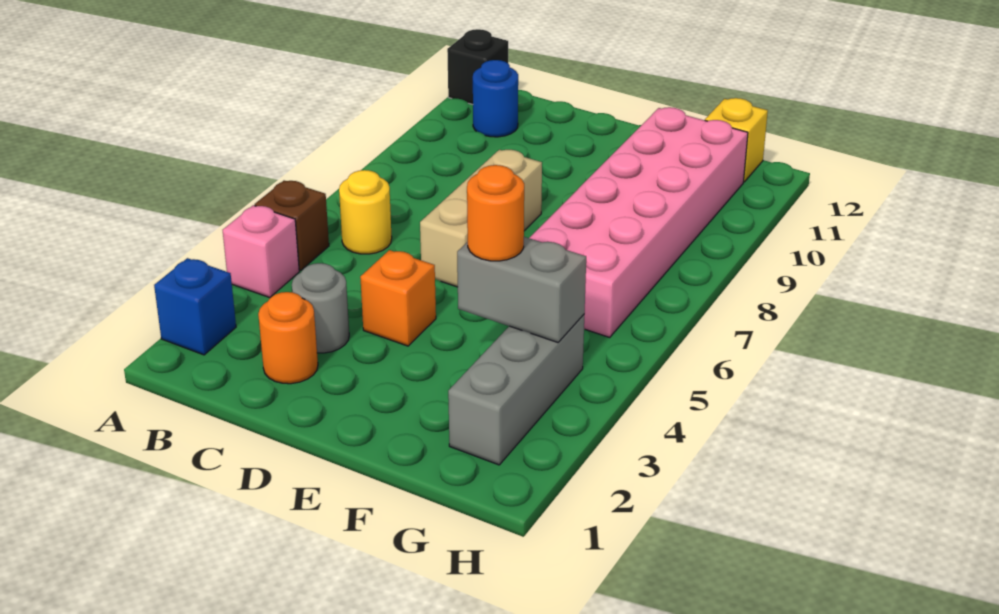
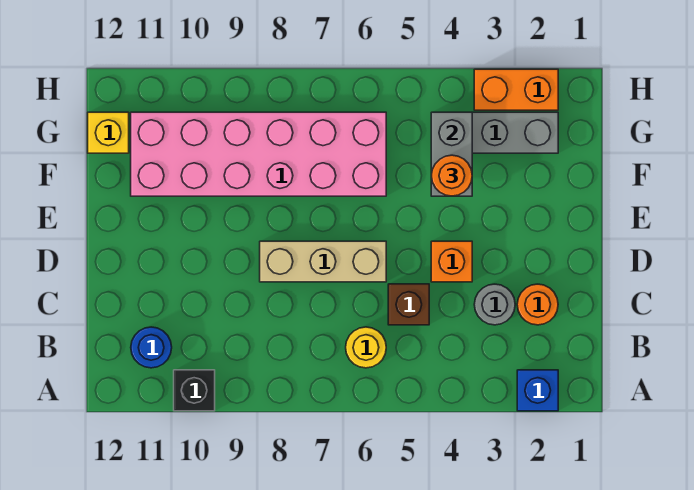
pink brick A4 level 1 -> none
brown brick A5 level 1 -> brown brick C5 level 1
black brick A12 level 1 -> black brick A10 level 1
none -> orange brick H2:H3 level 1

